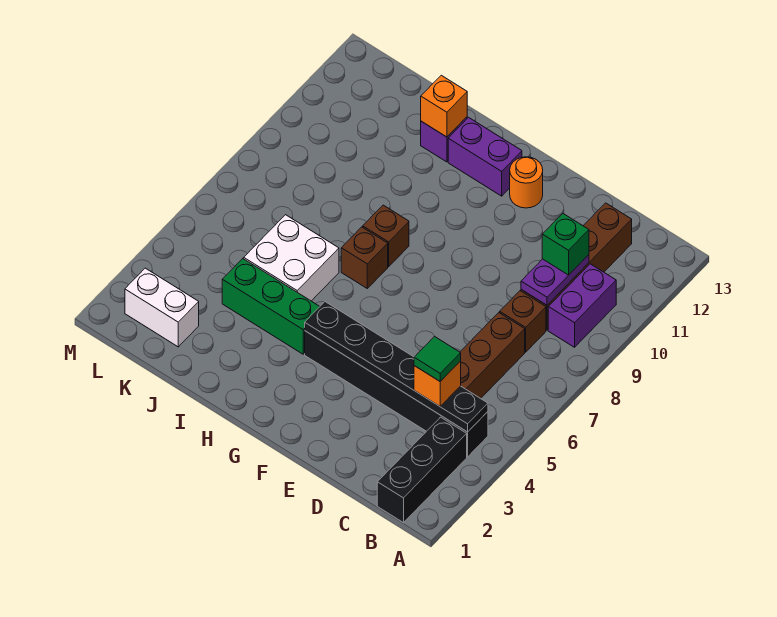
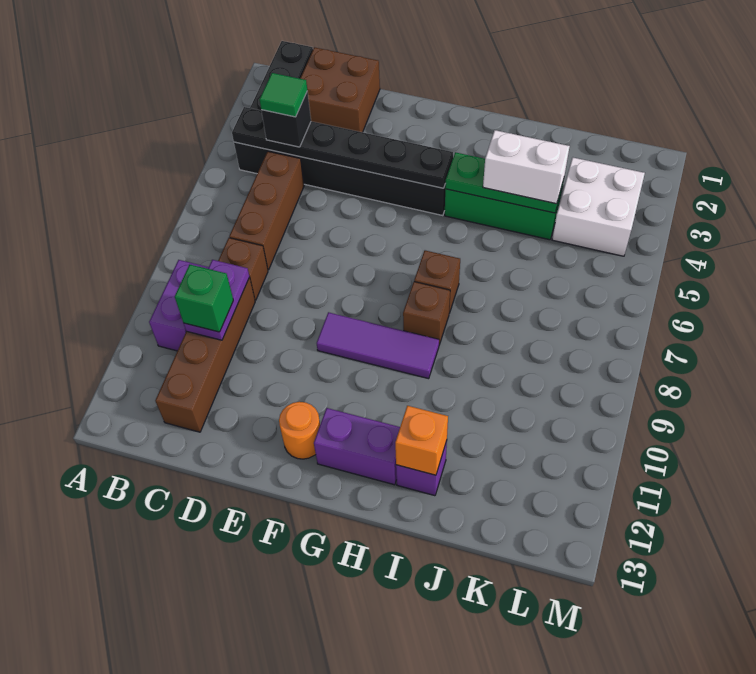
none -> brown brick C1:D2 level 1
orange brick C4 level 3 -> black brick C4 level 3
none -> purple tile F9:H9 level 1
none -> green plate H4:J4 level 2
white brick I5:J6 level 1 -> white brick K3:L4 level 1
white brick K2:L2 level 1 -> white brick I4:J4 level 3

